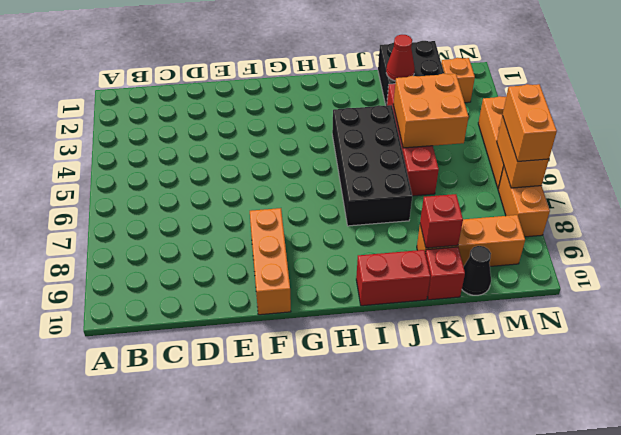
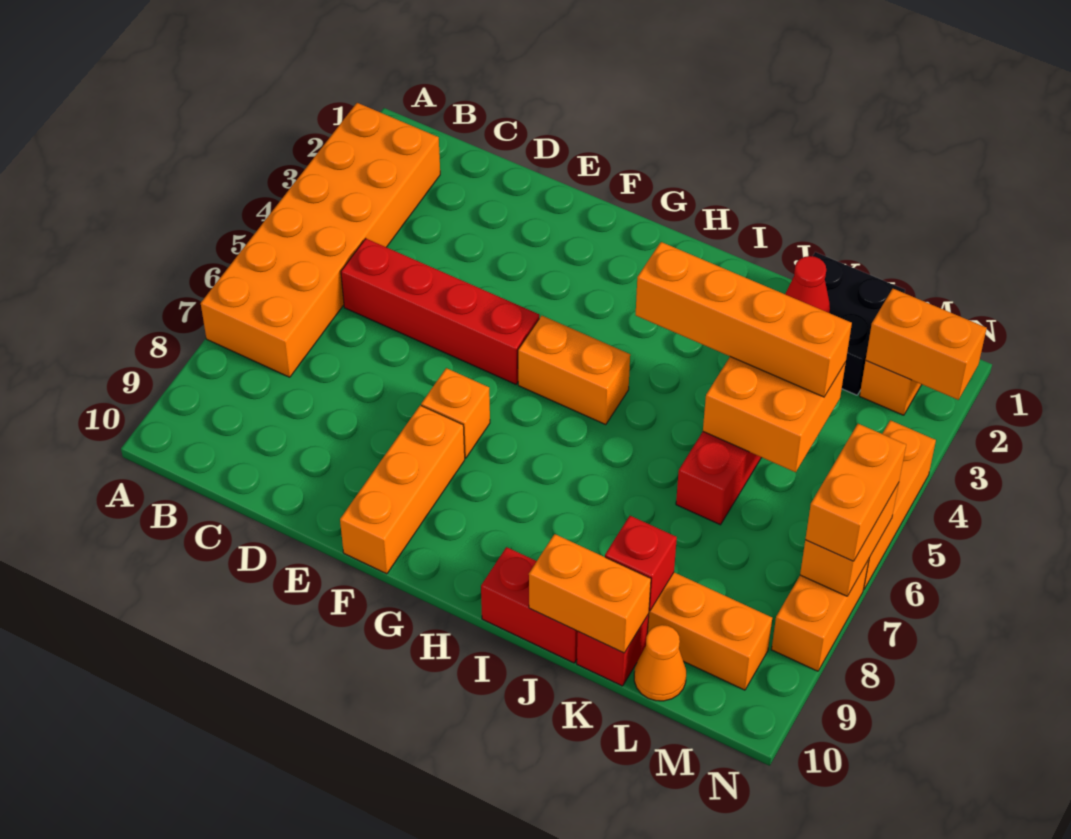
none -> orange brick A2:B7 level 1
none -> red brick C5:F5 level 1
none -> orange brick F7 level 1
none -> orange brick G5:H5 level 1
black brick I4:J7 level 1 -> none
none -> orange brick I4:L4 level 3
none -> orange brick J10:K10 level 2
black cone L10 level 1 -> orange cone L10 level 1
none -> orange brick M2:N2 level 2

